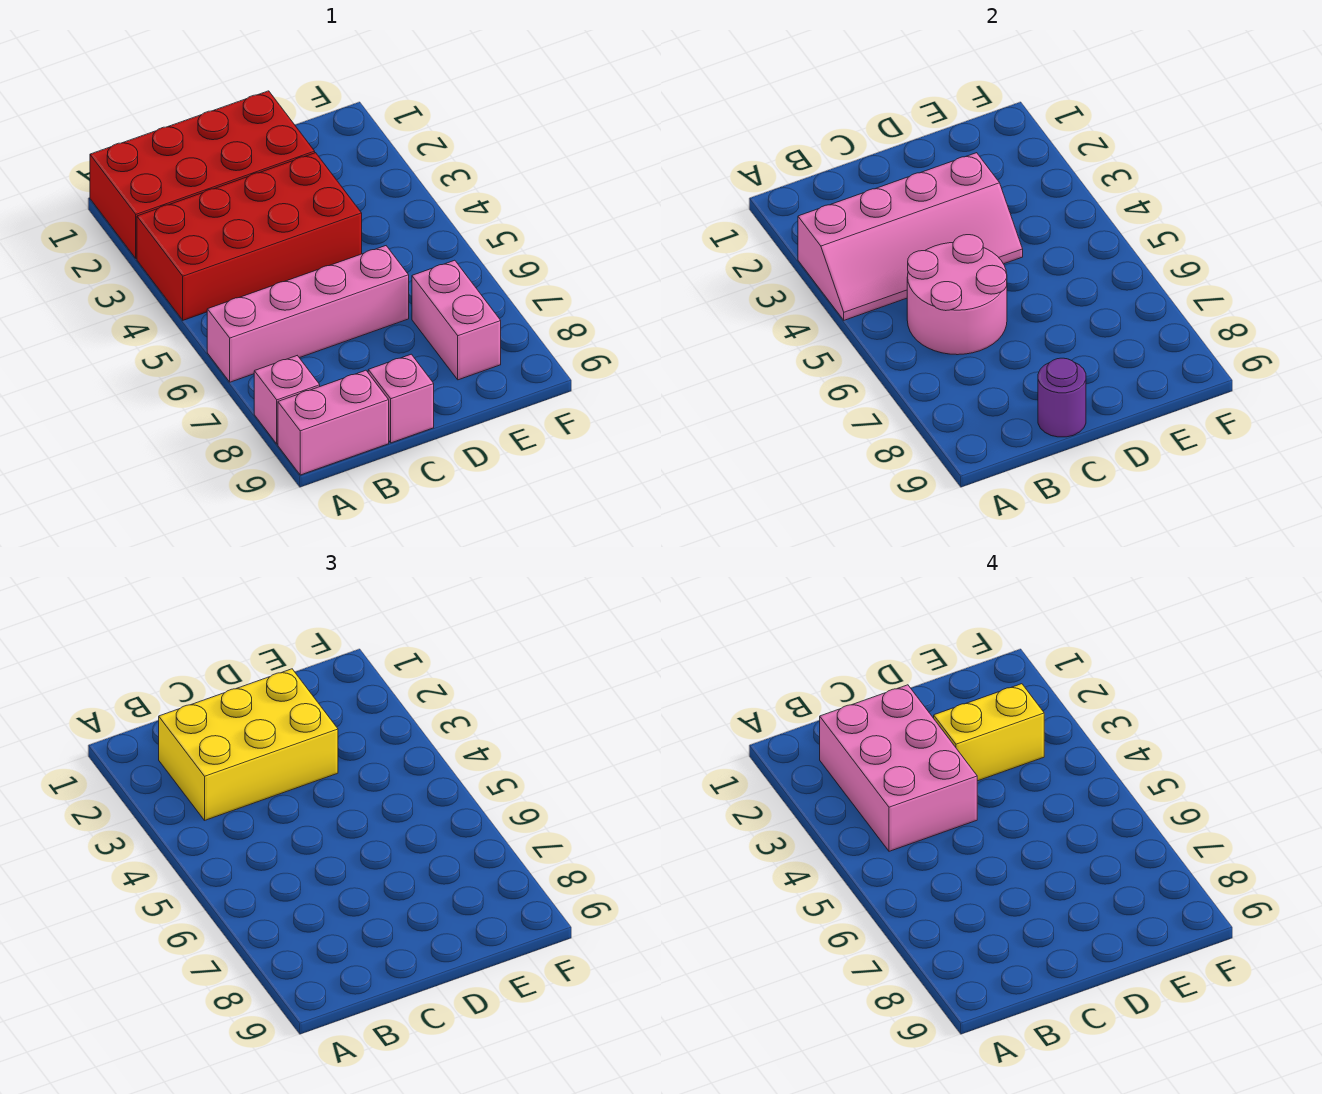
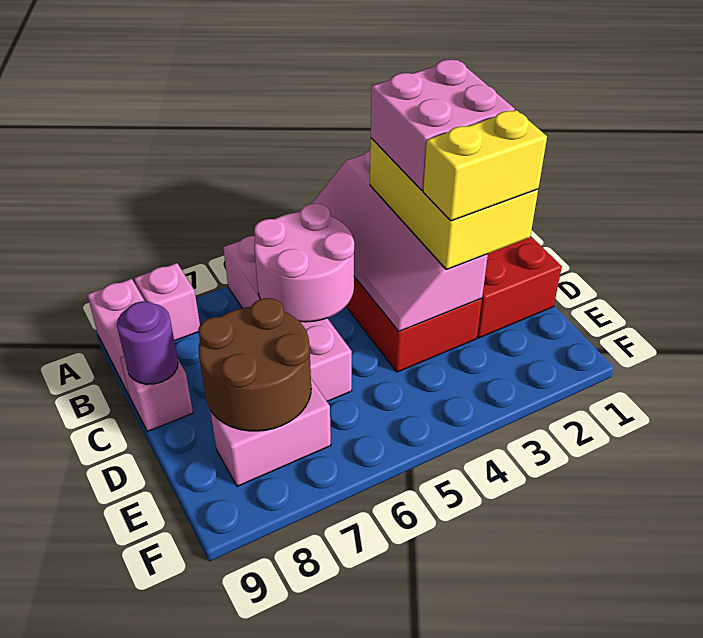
pink brick B2:C4 level 4 -> pink brick B2:C3 level 4
yellow brick D3:E3 level 4 -> yellow brick D2:D3 level 4
none -> brown round brick D7:E8 level 2

